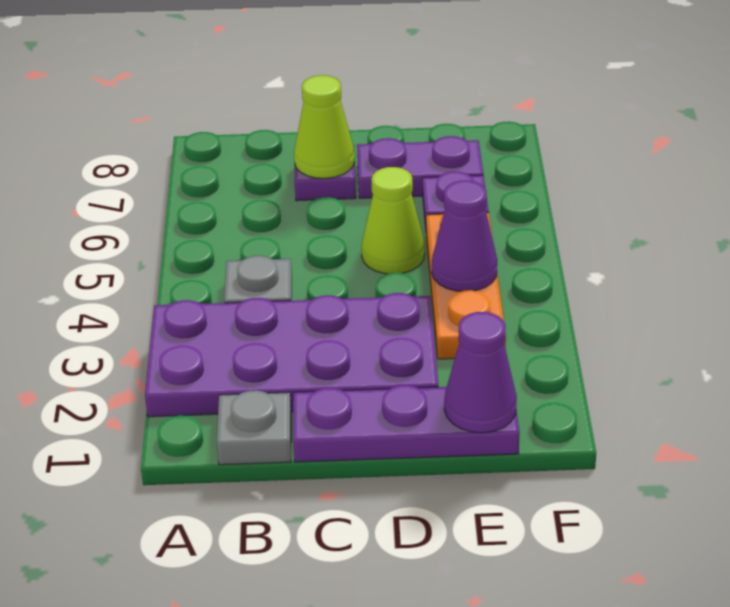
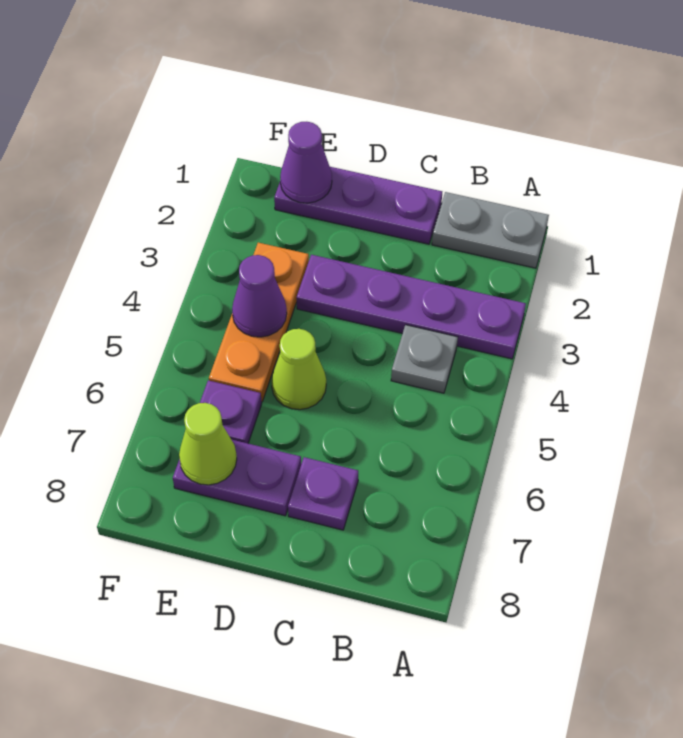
purple plate A2:D3 level 1 -> purple plate A3:D3 level 1
grey plate B1 level 1 -> grey plate A1:B1 level 1
lime cone C7 level 2 -> lime cone E7 level 2

